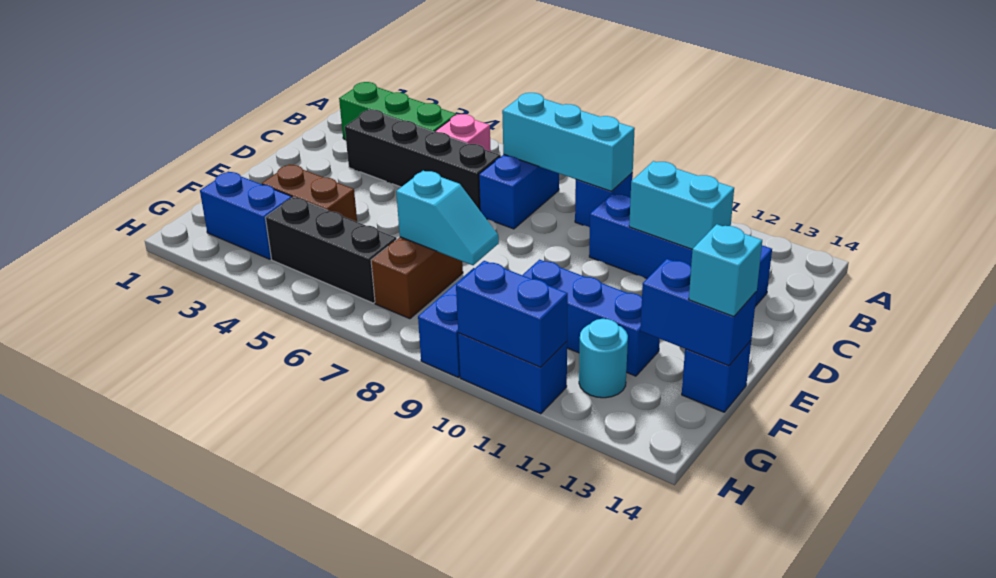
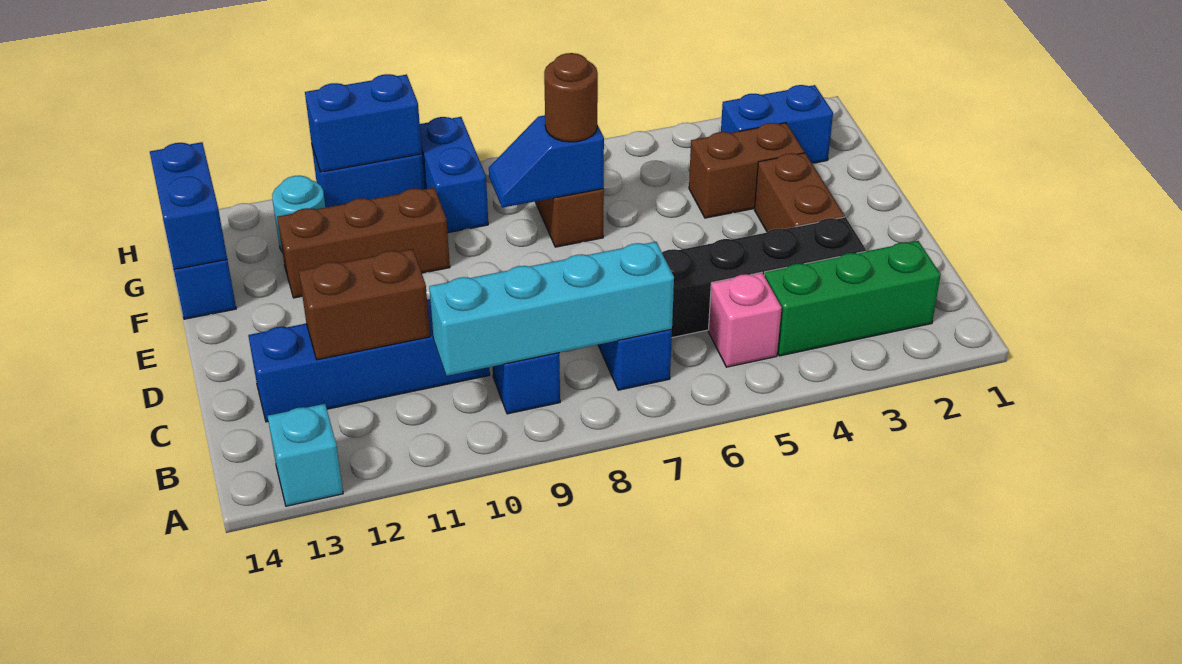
cyan brick B7:B9 level 2 -> cyan brick B7:B10 level 2
cyan brick C11:C12 level 2 -> brown brick C11:C12 level 2
none -> brown brick D3:E3 level 1
cyan slope F7:F8 level 2 top 7 -> blue slope F7:F8 level 2 top 7
none -> brown round brick F7 level 3
blue brick F10:F12 level 1 -> brown brick F10:F12 level 1
blue brick F13:F14 level 2 -> blue brick F14:G14 level 2
cyan brick F14 level 3 -> cyan brick A13 level 1
black brick G4:G6 level 1 -> none

